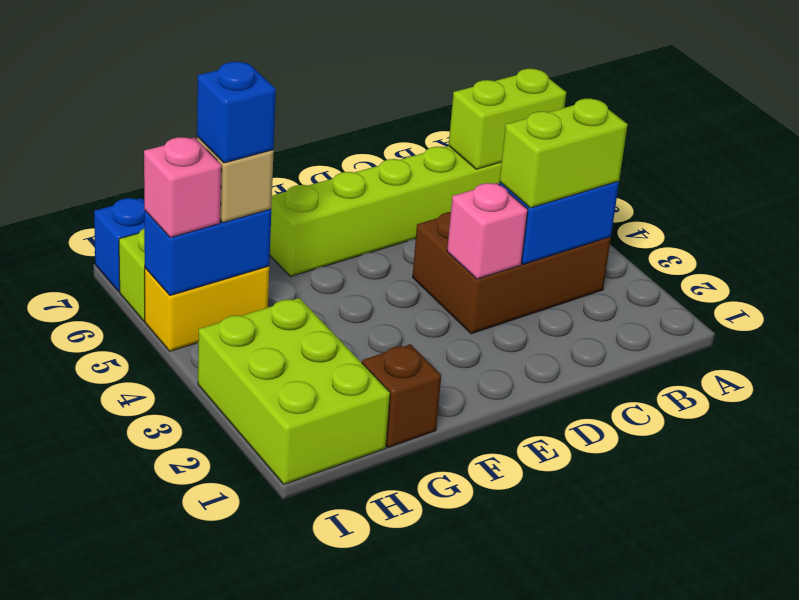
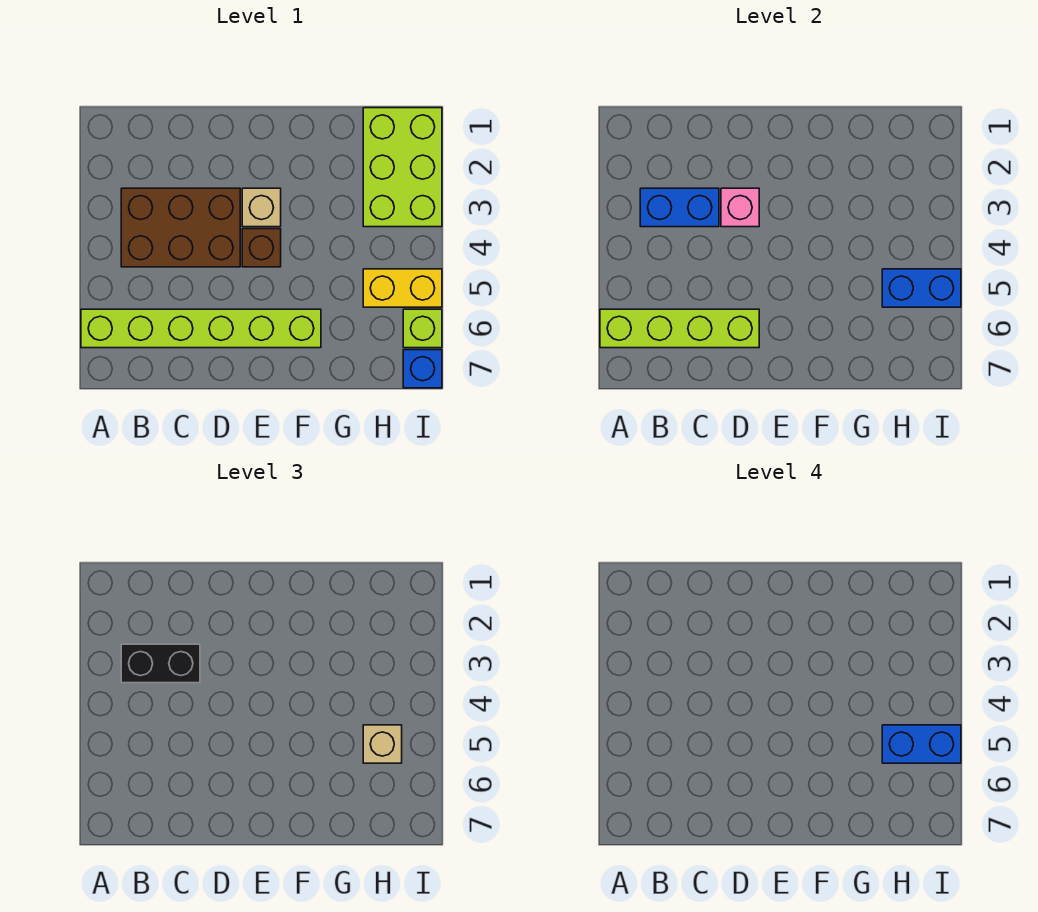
lime brick A6:B6 level 2 -> lime brick A6:D6 level 2
lime brick B3:C3 level 3 -> black brick B3:C3 level 3
none -> tan brick E3 level 1
brown brick G1 level 1 -> brown brick E4 level 1
blue brick H5 level 4 -> blue brick H5:I5 level 4
pink brick I5 level 3 -> none

